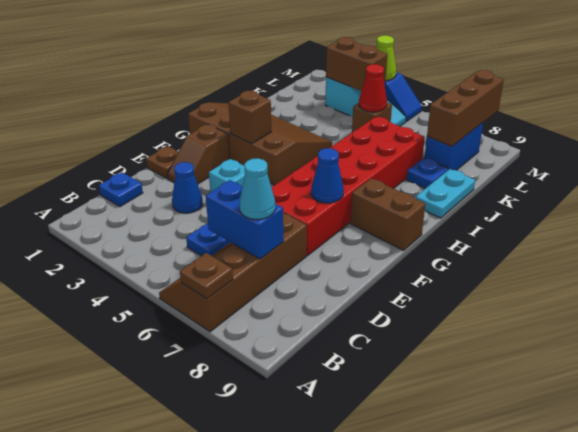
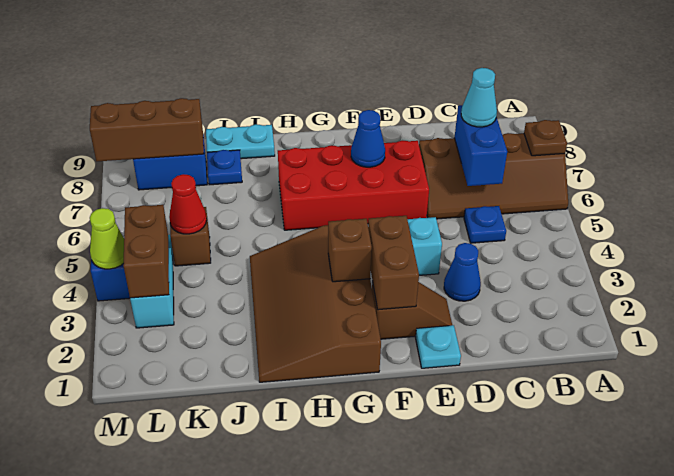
blue plate C1 level 1 -> none
brown plate E1 level 1 -> cyan plate E1 level 1
red brick E6:J7 level 1 -> red brick E6:H7 level 1
brown brick G8:G9 level 1 -> brown brick F2:F3 level 2

